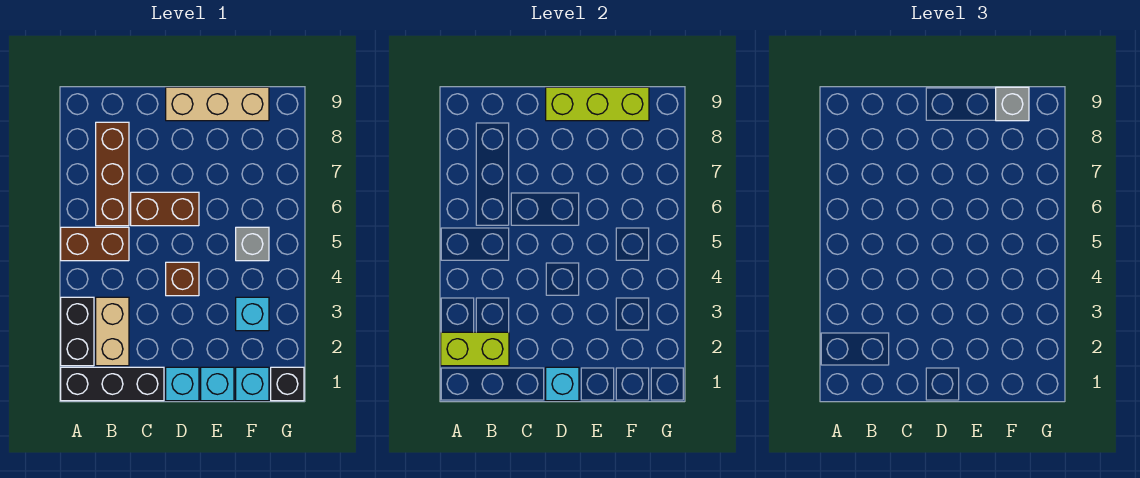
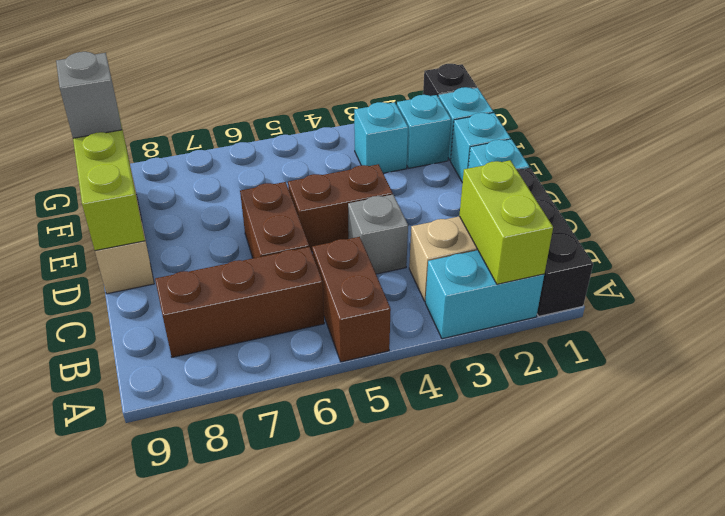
black brick A2:A3 level 1 -> cyan brick A2:A3 level 1
cyan brick D1 level 2 -> cyan brick F2 level 1
brown brick D4 level 1 -> brown brick D4:D5 level 1
grey brick F5 level 1 -> grey brick C4 level 1

